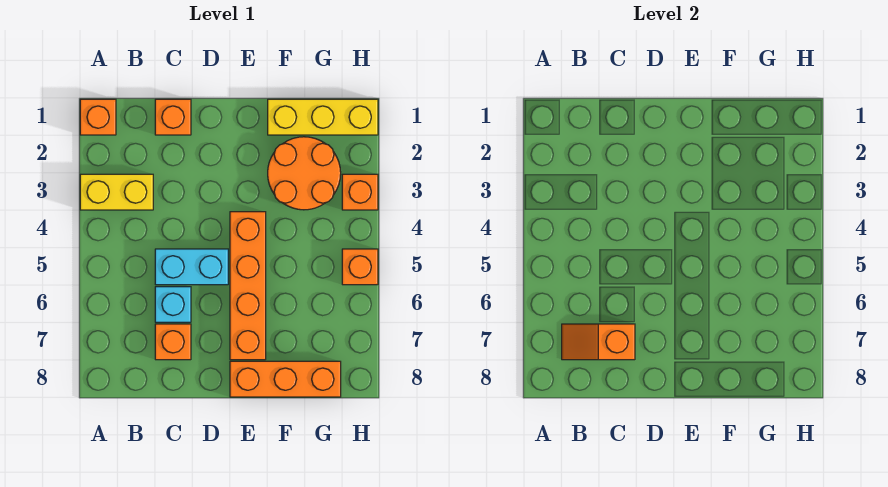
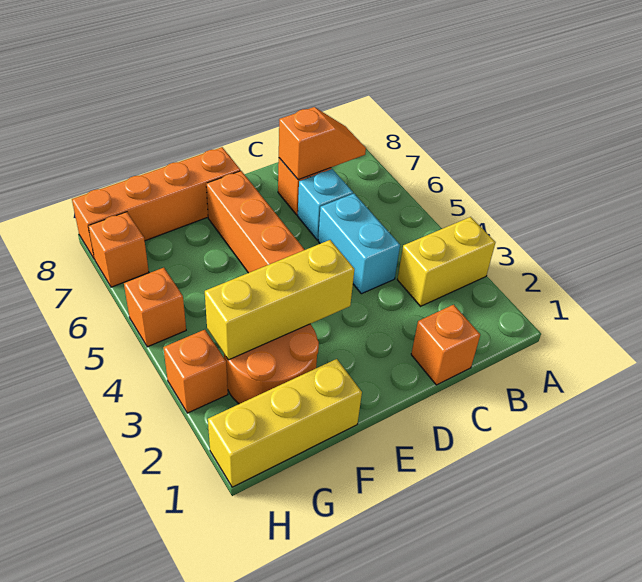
orange brick A1 level 1 -> orange brick H7 level 1
cyan brick C5:D5 level 1 -> cyan brick C4:C5 level 1
none -> yellow brick E3:G3 level 2
orange brick E8:G8 level 1 -> orange brick E8:H8 level 1

